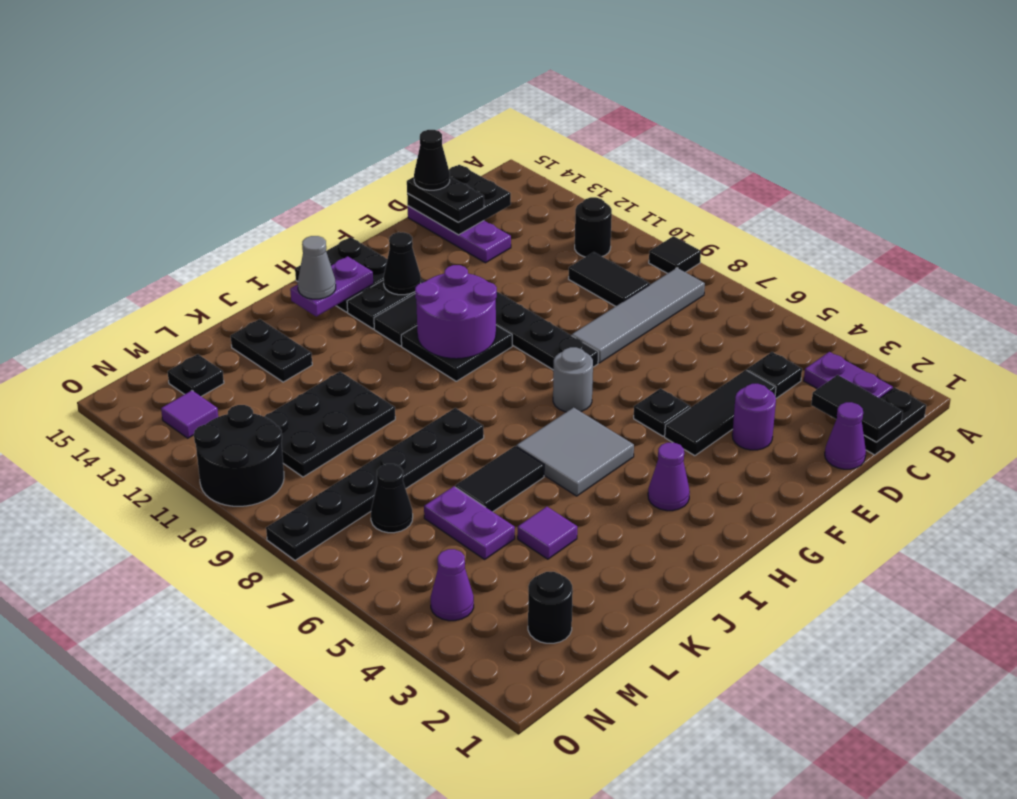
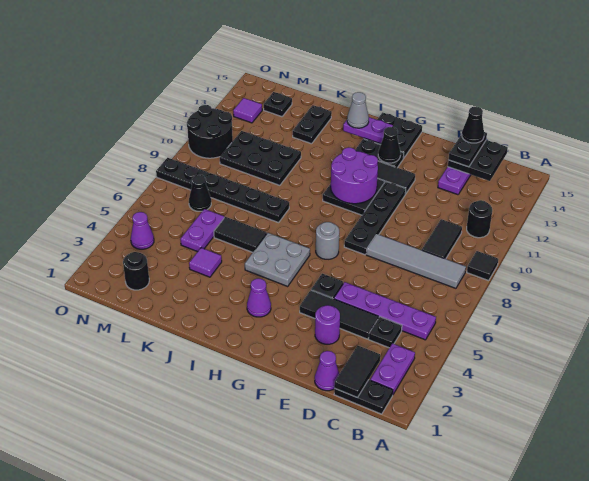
none -> purple plate B5:E5 level 1
grey tile H5:I6 level 1 -> grey plate H5:I6 level 1

